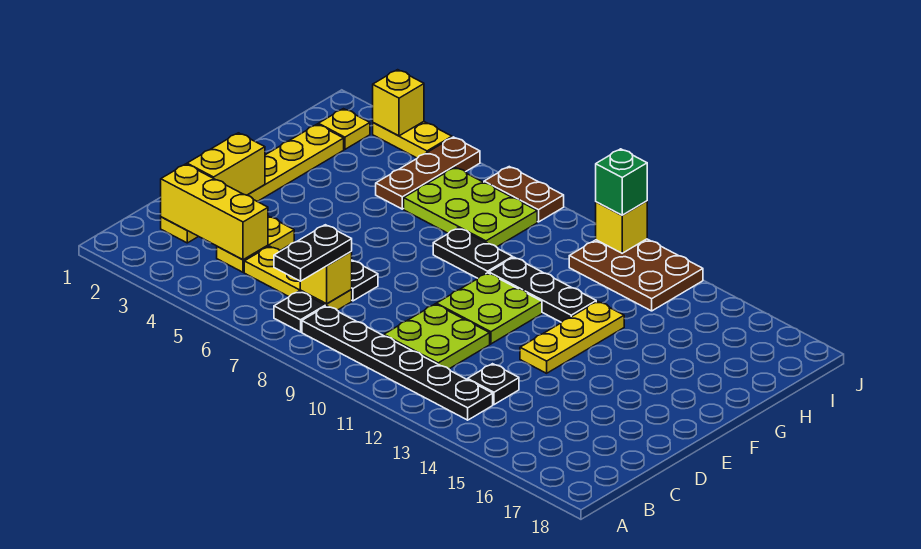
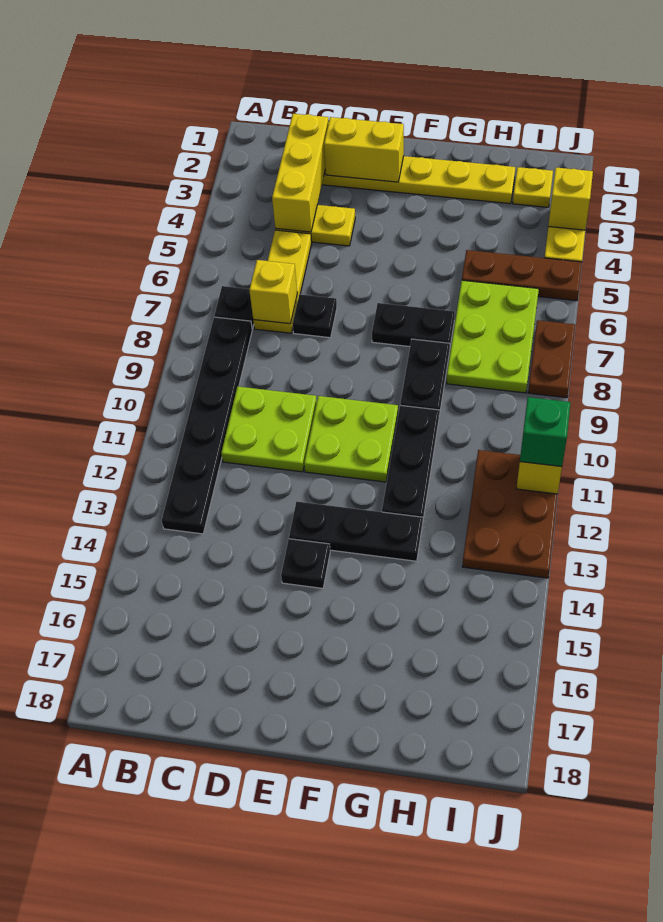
black plate B7:C7 level 3 -> black plate F7:G7 level 1
black plate C13 level 1 -> black plate E14 level 1
yellow plate E13:G13 level 1 -> black plate E13:G13 level 1

